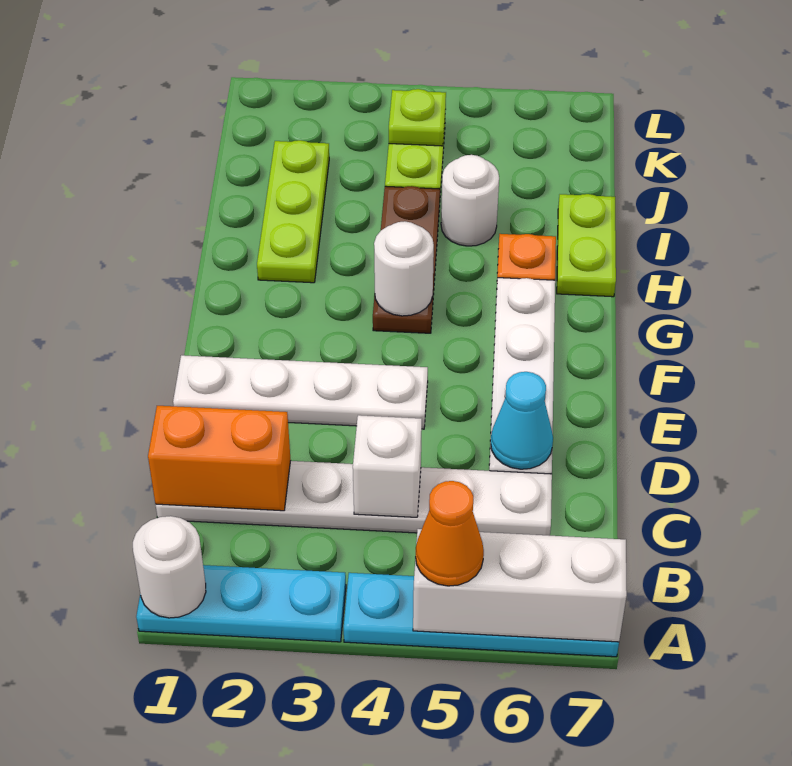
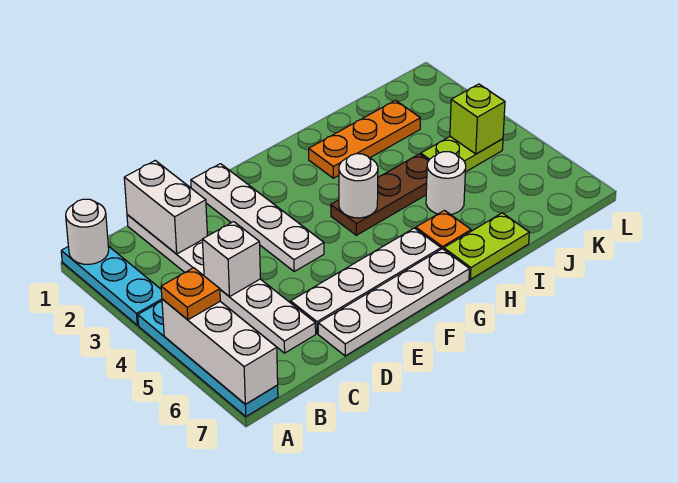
orange cone A5 level 3 -> orange plate A5 level 3
orange brick C1:C2 level 2 -> white brick C1:C2 level 2
cyan cone D6 level 2 -> none
none -> white plate D7:G7 level 1
lime plate H2:J2 level 1 -> orange plate H2:J2 level 1
lime plate K4 level 2 -> lime brick K4 level 2

